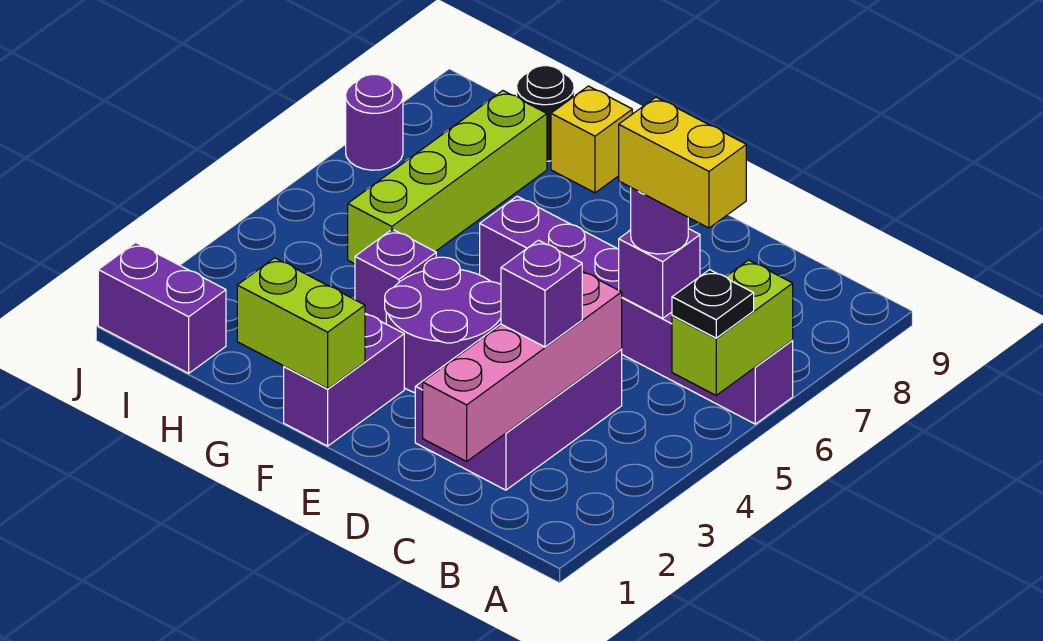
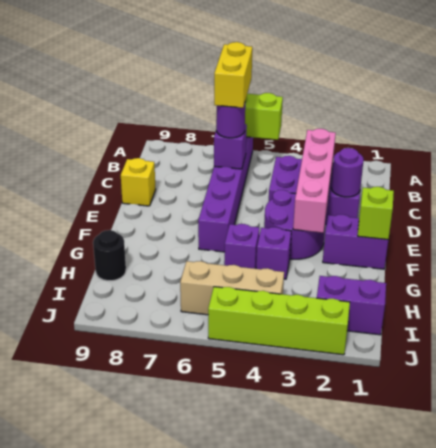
black plate A5 level 3 -> none
pink brick C1:C4 level 2 -> pink brick C3:F3 level 2
purple brick C3 level 3 -> purple brick G5 level 1
lime brick F1:G1 level 2 -> lime brick F1 level 2
yellow brick G9 level 1 -> yellow brick D9 level 1
lime brick H5:H8 level 1 -> lime brick J2:J5 level 1
purple brick I1:J1 level 1 -> purple brick I1:I2 level 1
none -> tan brick I4:I6 level 1
purple round brick J7 level 1 -> purple round brick D2 level 2

